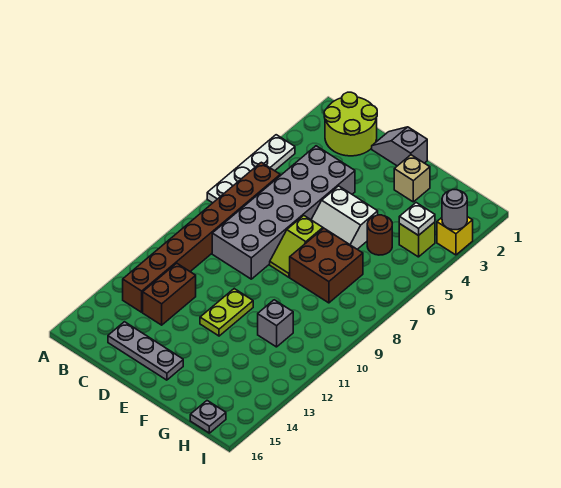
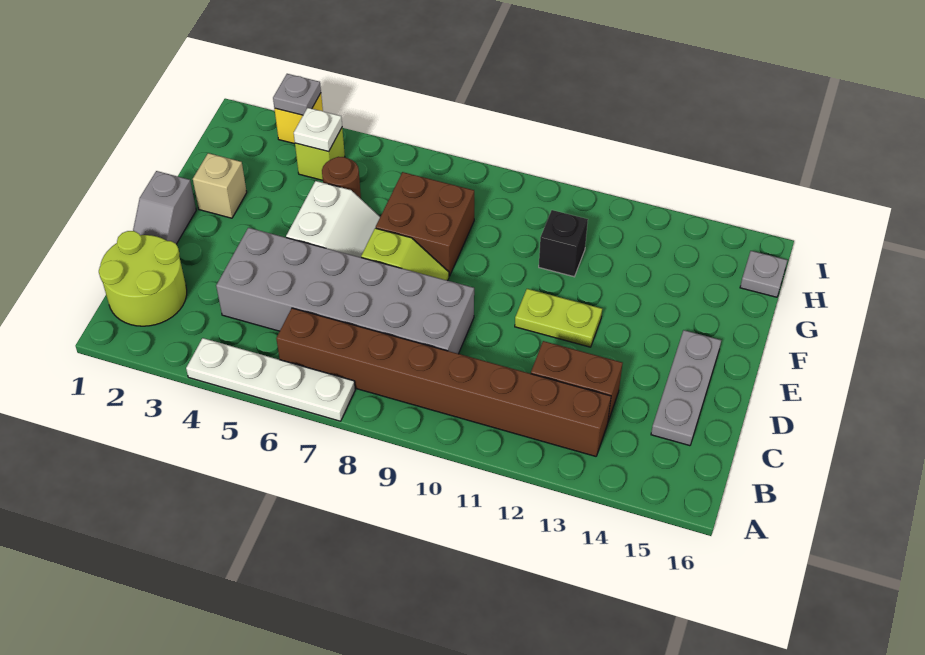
grey brick G11 level 1 -> black brick G11 level 1
grey round brick I3 level 2 -> grey plate I3 level 2

